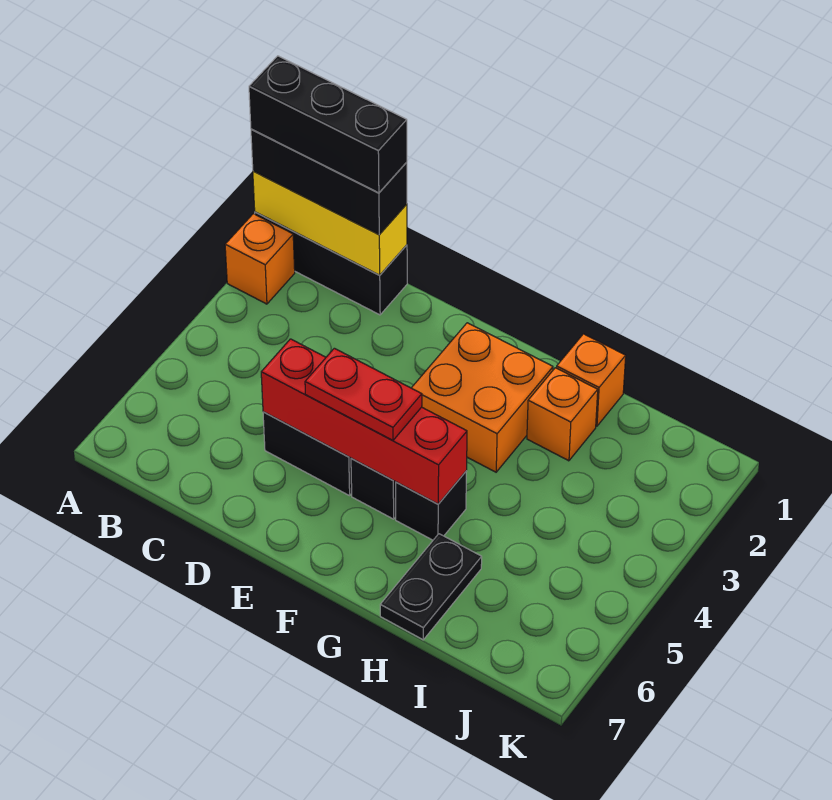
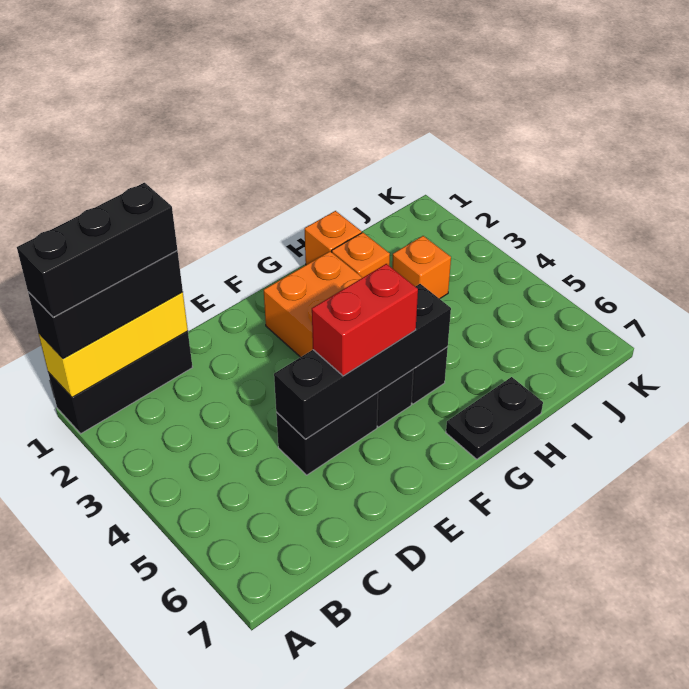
orange brick A2 level 1 -> orange brick I3 level 1
red brick D5:G5 level 2 -> black brick D5:G5 level 2
red plate E5:F5 level 3 -> red brick E5:F5 level 3
black plate H6:H7 level 1 -> black plate G7:H7 level 1

